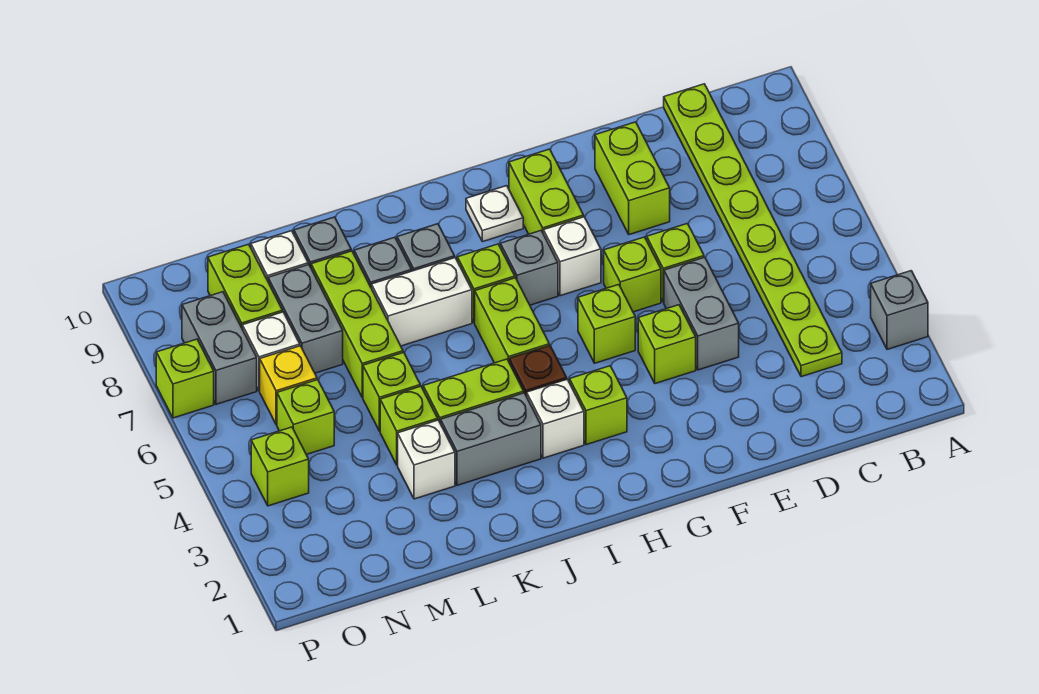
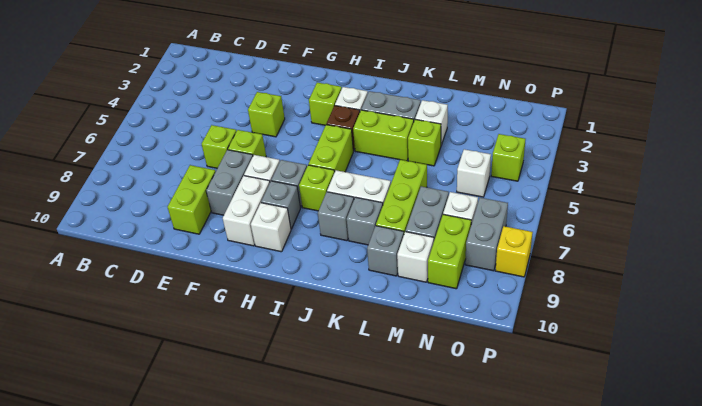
grey brick A3 level 1 -> grey brick H8 level 1
lime plate C3:C10 level 1 -> none
grey brick E4:E5 level 1 -> grey brick F7:F8 level 1
lime brick G5 level 1 -> none
lime brick G8:G9 level 1 -> white brick G8:G9 level 1
white plate H9 level 1 -> white brick H9 level 1
lime brick L5 level 1 -> none
lime brick N5 level 1 -> white brick N5 level 1
yellow brick N6 level 1 -> yellow brick P8 level 1
lime brick P7 level 1 -> none

